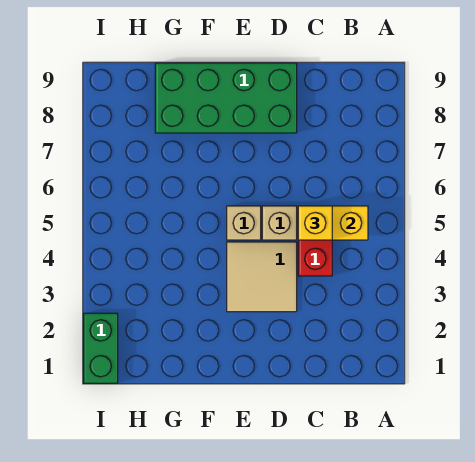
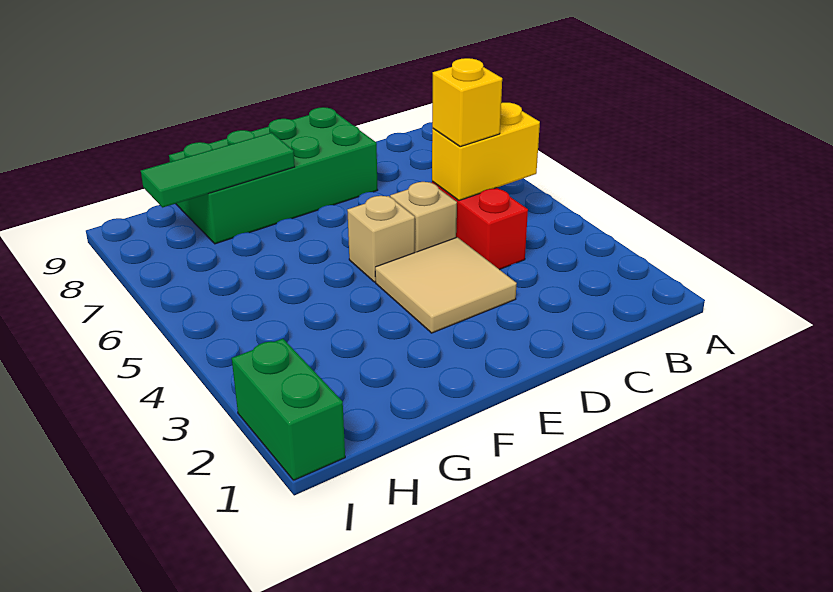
none -> green tile F8:H8 level 2

